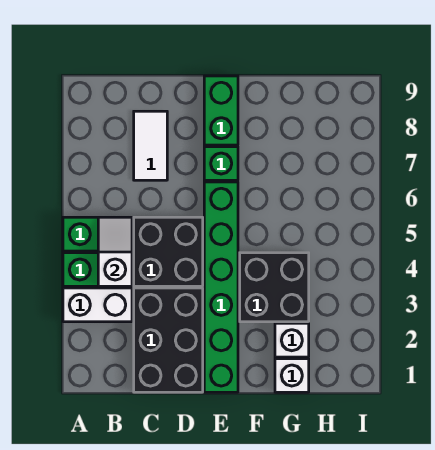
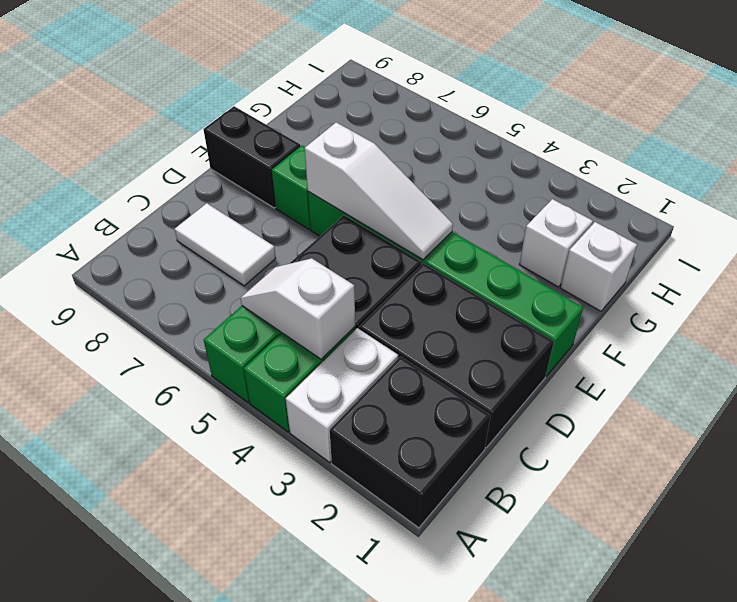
none -> white slope E4:E6 level 2 top 6
green brick E8:E9 level 1 -> black brick E8:E9 level 1
black brick F3:G4 level 1 -> black brick A1:B2 level 1

